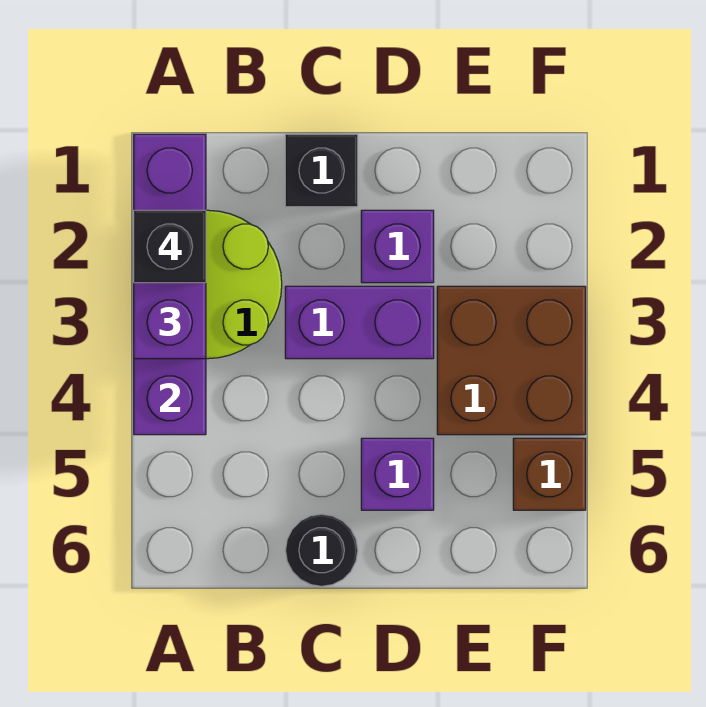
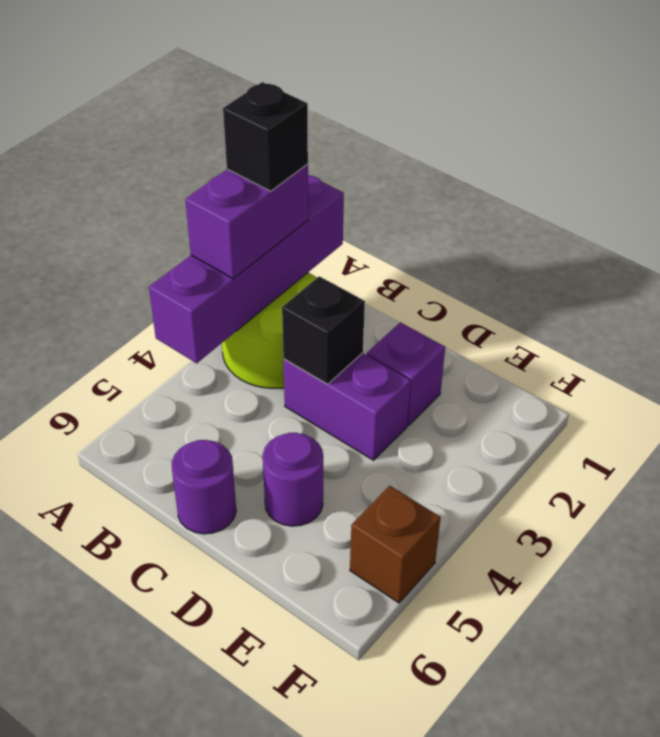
black brick C1 level 1 -> black brick C3 level 2
black round brick C6 level 1 -> purple round brick C6 level 1
purple brick D5 level 1 -> purple round brick D5 level 1
brown brick E3:F4 level 1 -> none

